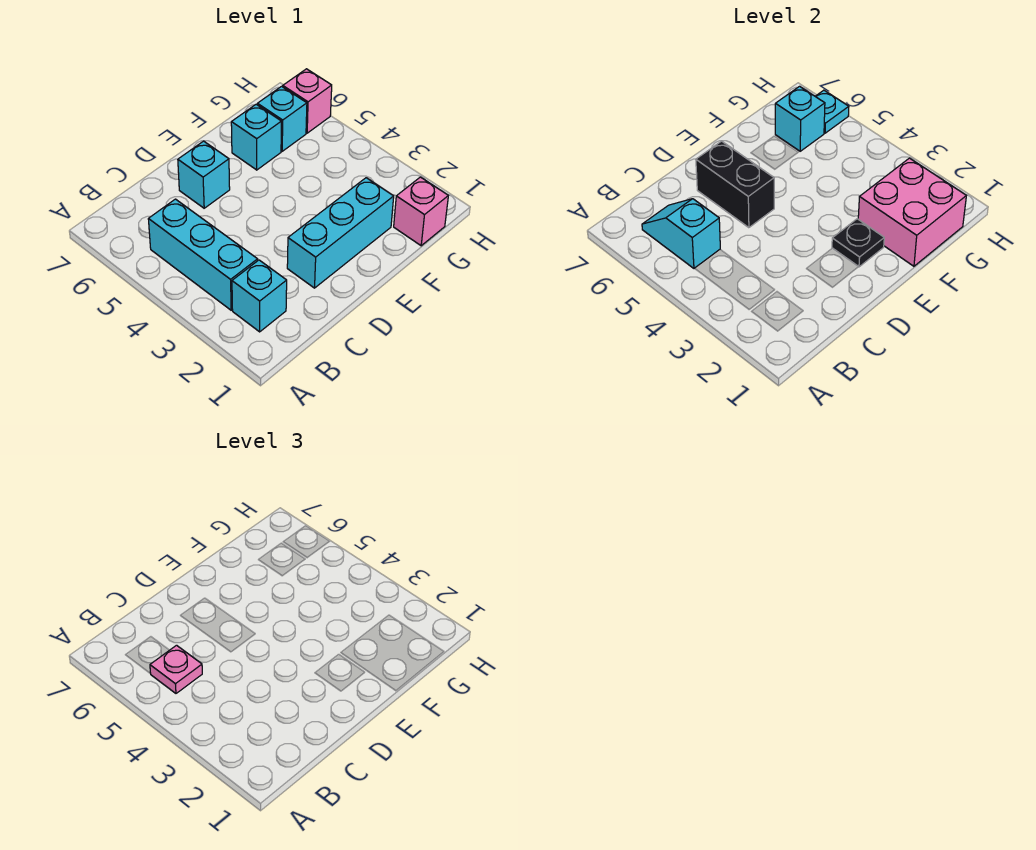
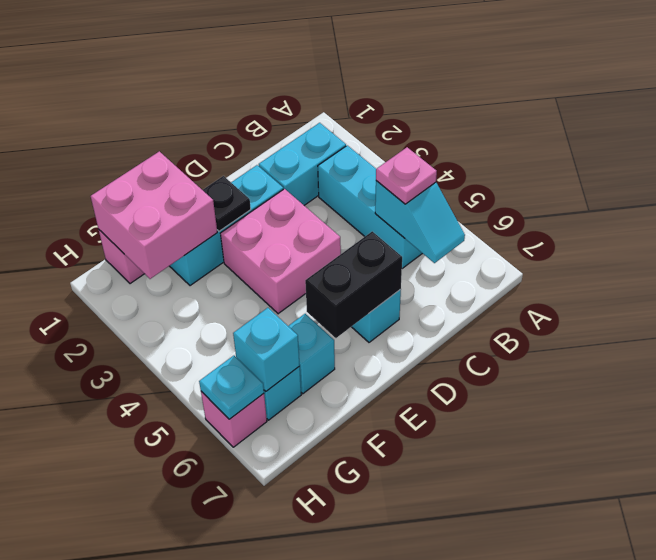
cyan brick B2 level 1 -> cyan brick B2:C2 level 1
none -> pink brick D3:E4 level 1
black brick D5:D6 level 2 -> black brick D6:E6 level 2

